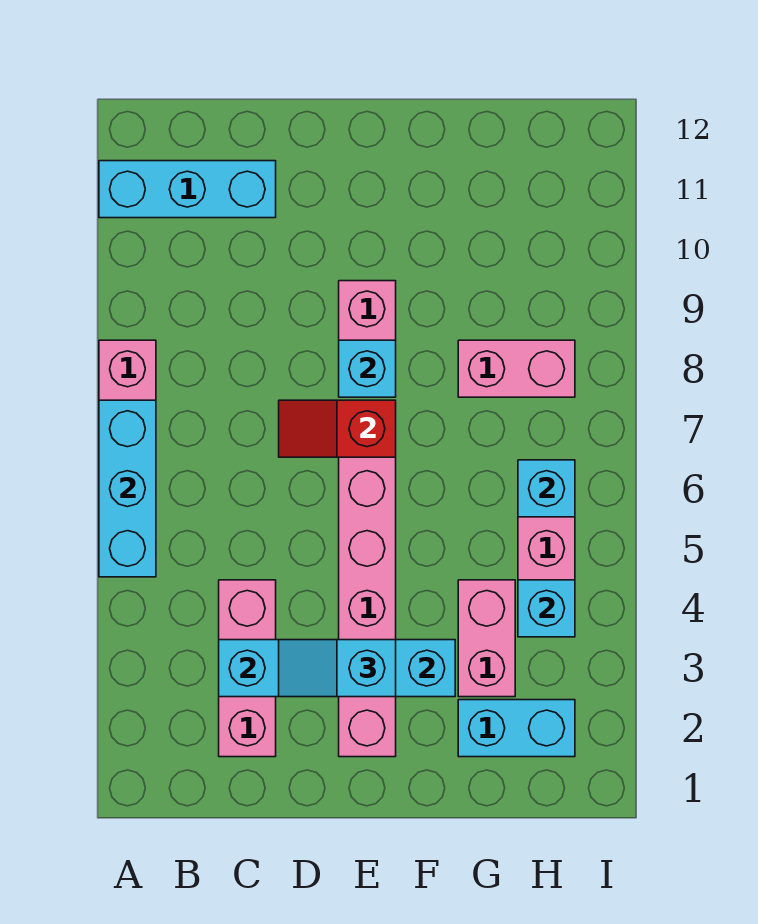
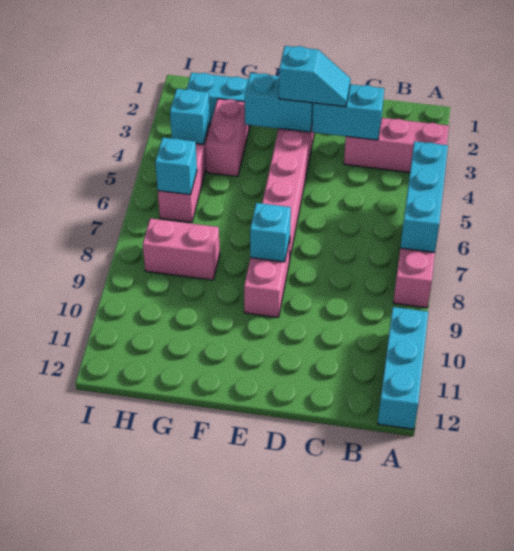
cyan brick A11:C11 level 1 -> cyan brick A10:A12 level 1
pink brick C2:C4 level 1 -> pink brick A3:C3 level 1
red slope D7:E7 level 2 top E -> none

